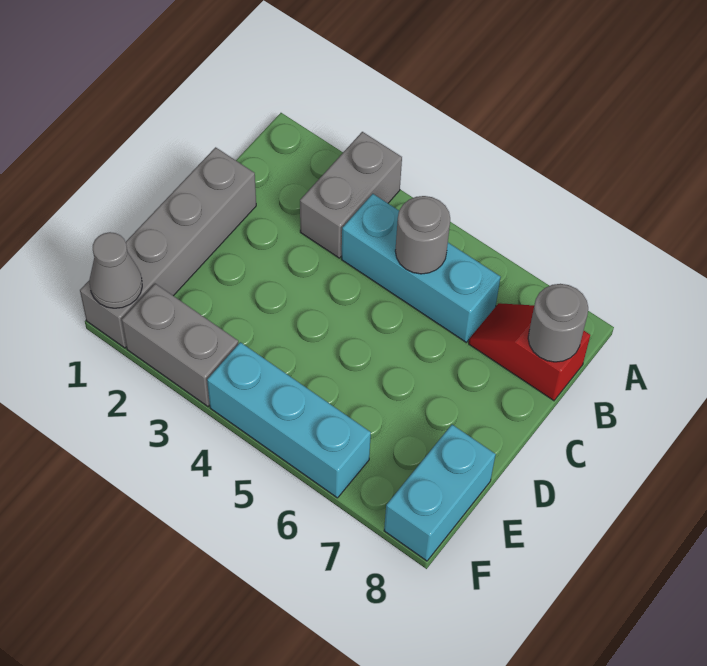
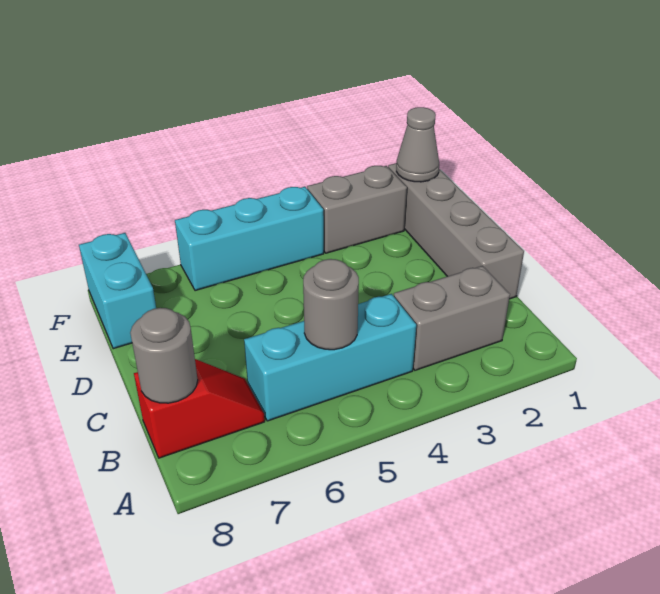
grey brick A3:B3 level 1 -> grey brick B2:B3 level 1

